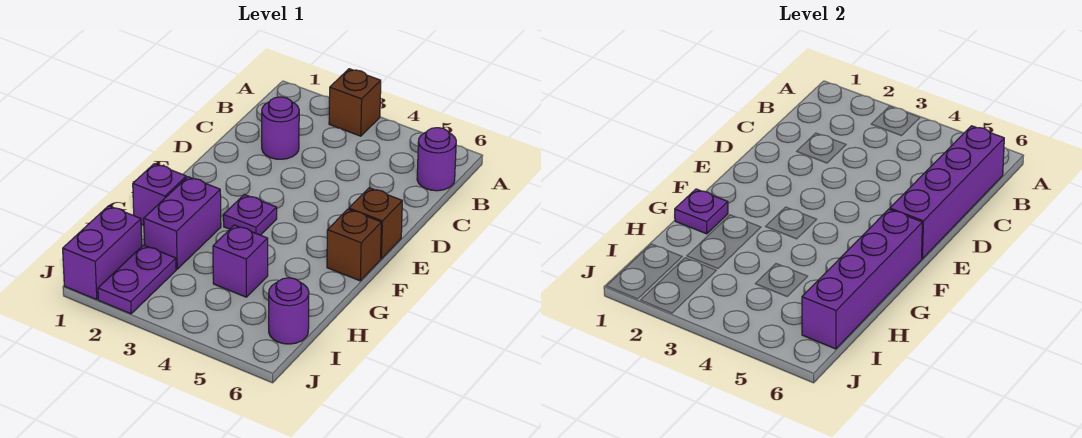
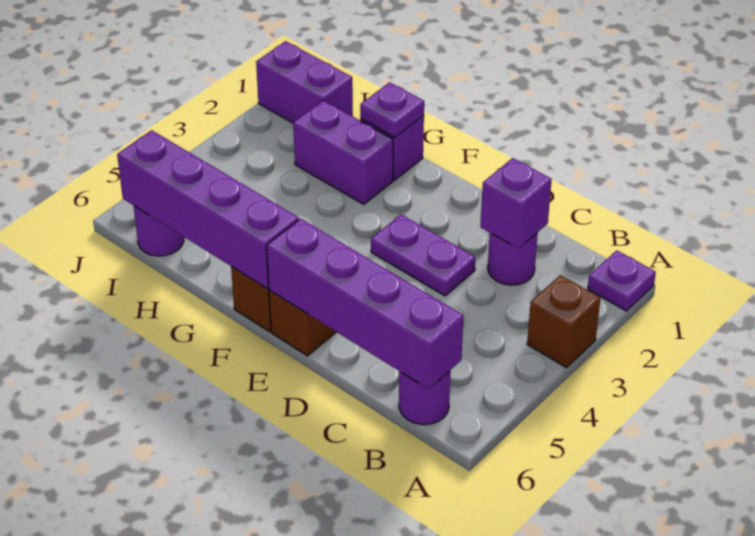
purple plate F3 level 1 -> purple plate A1 level 1
purple brick H4 level 1 -> purple brick C2 level 2
purple plate I2:J2 level 1 -> purple plate D3:E3 level 1

